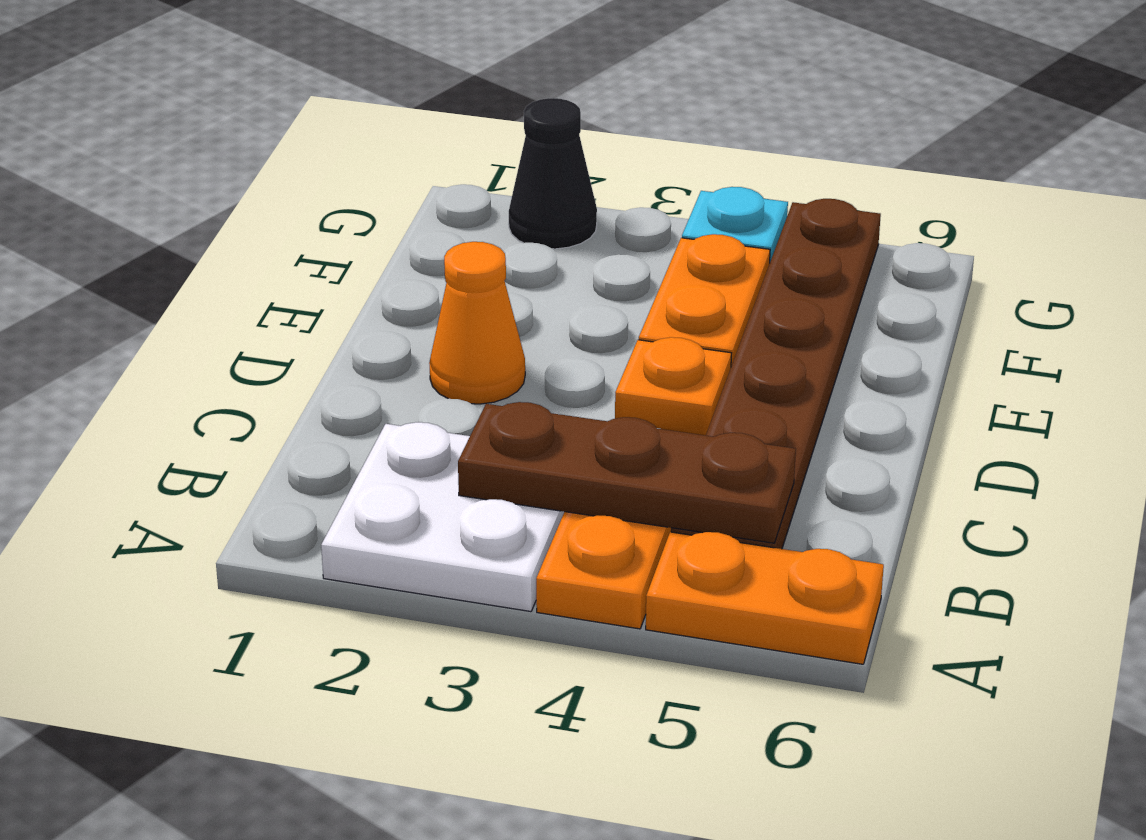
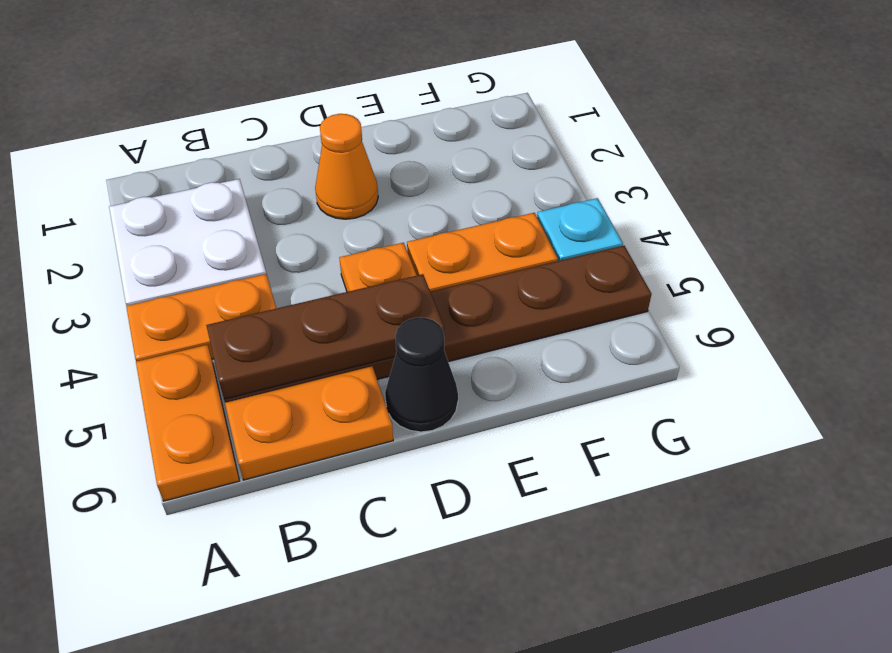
brown plate B3:B5 level 2 -> brown plate B5:D5 level 2
none -> orange plate B6:C6 level 1
black cone G2 level 1 -> black cone D6 level 1

